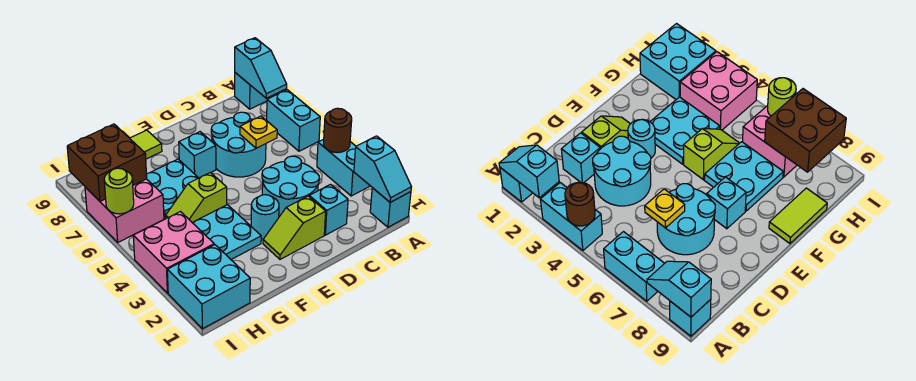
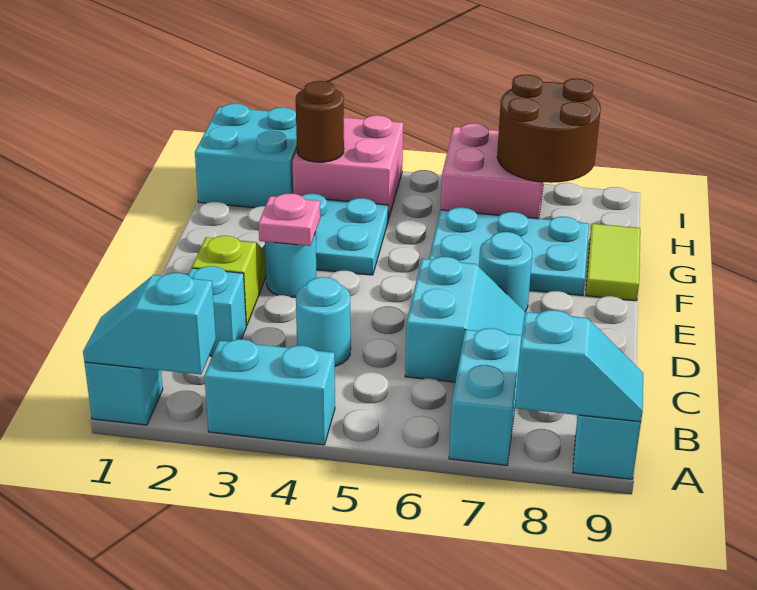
brown round brick A4 level 2 -> brown round brick H3 level 2
cyan brick A6:A7 level 1 -> cyan brick A7:B7 level 1
cyan slope A8:A9 level 2 top 9 -> cyan slope A8:A9 level 2 top 8
cyan round brick C3:D4 level 1 -> cyan round brick C4 level 1
cyan round brick C6:D7 level 1 -> cyan slope C6:D7 level 1 top 6
yellow plate C6 level 2 -> none
none -> pink plate E3 level 2
cyan brick E7 level 1 -> cyan round brick E7 level 1
lime slope F5:G5 level 1 top F -> none
cyan plate F6:G7 level 1 -> cyan plate F6:G8 level 1
brown brick H7:I8 level 2 -> brown round brick H7:I8 level 2
lime round brick I6 level 2 -> none

